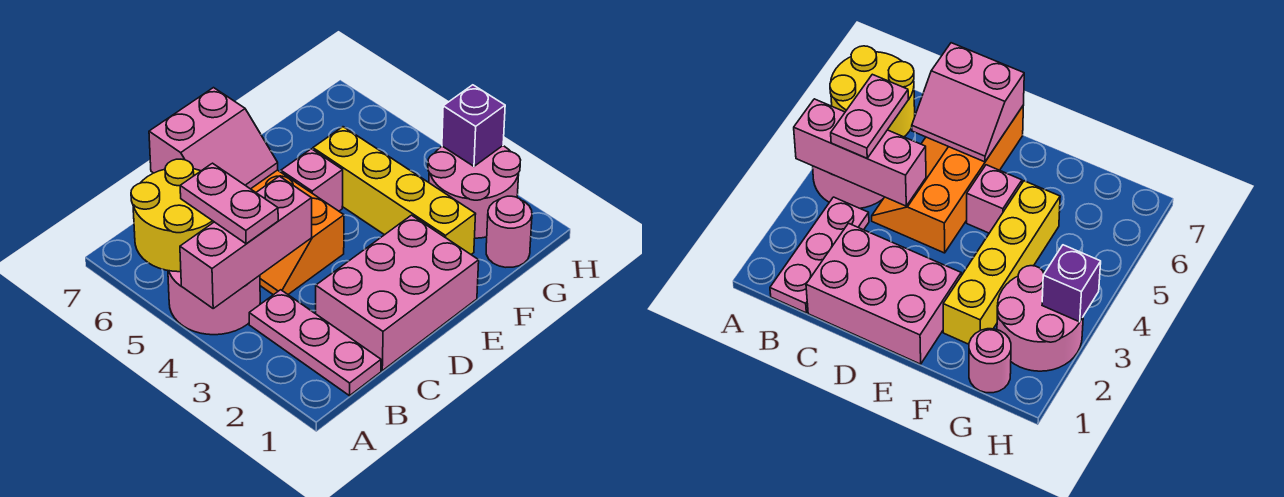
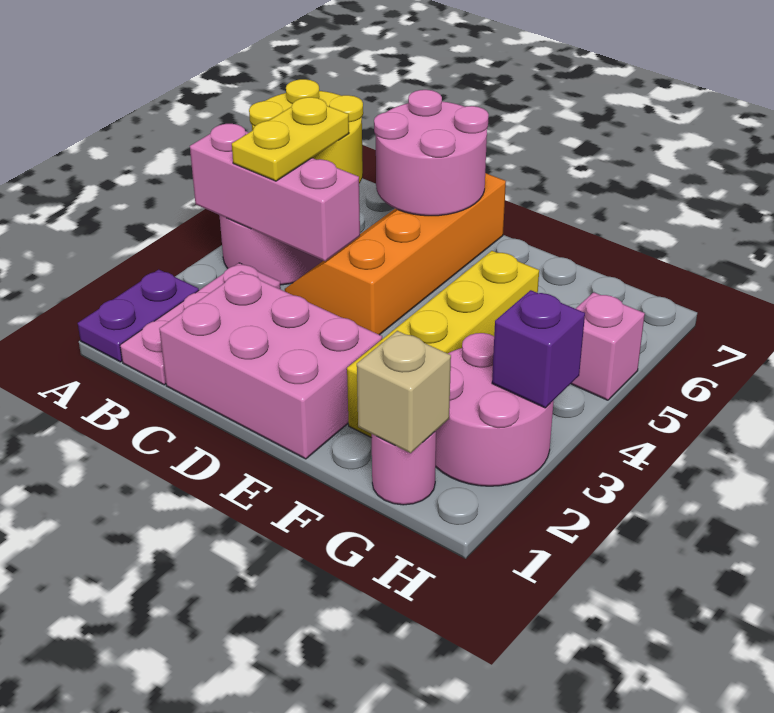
none -> purple plate A1:A2 level 1
pink plate B4:B5 level 3 -> yellow plate B4:B5 level 3
pink slope C6:D7 level 2 top 7 -> pink round brick C6:D7 level 2
pink brick E5 level 1 -> pink brick H5 level 1
none -> tan brick G1 level 2

